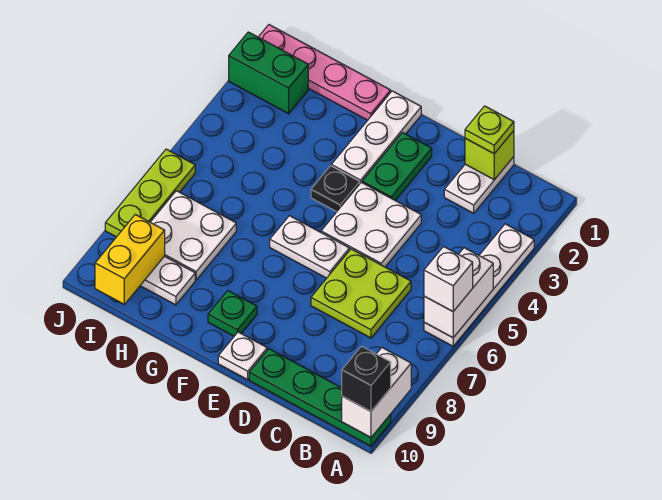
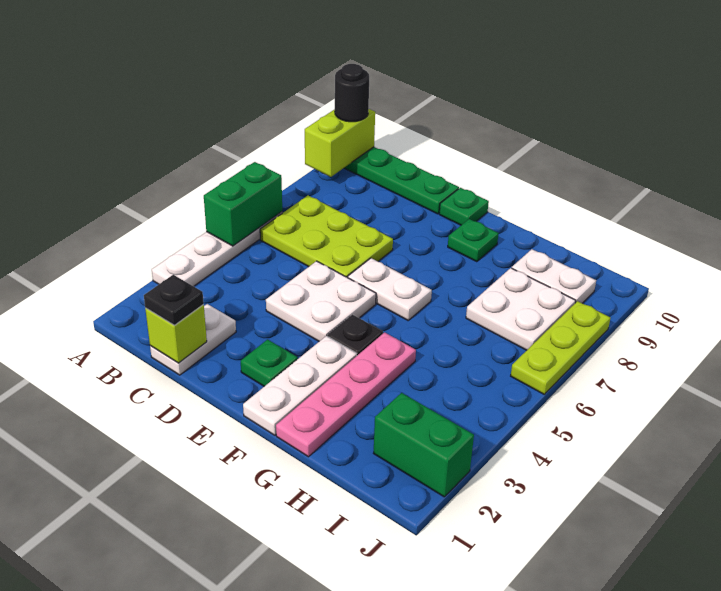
white brick A5:A6 level 2 -> green brick A5:A6 level 2
white brick A6 level 3 -> none
white brick A9:A10 level 2 -> lime brick A9:A10 level 2
black brick A10 level 3 -> black round brick A10 level 3
lime plate C1 level 3 -> black plate C1 level 3
lime plate C6:D7 level 1 -> lime plate B6:D7 level 1
green plate E2:E3 level 1 -> green plate E2 level 1
white plate E10 level 1 -> green plate E10 level 1
pink plate G1:J1 level 1 -> pink plate G1:G4 level 1
yellow brick I9:I10 level 2 -> none

